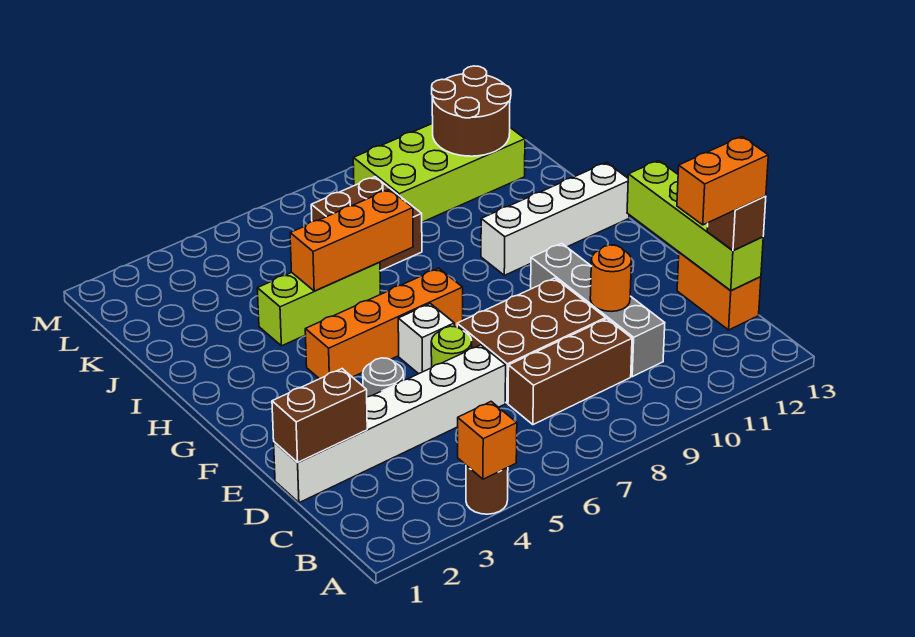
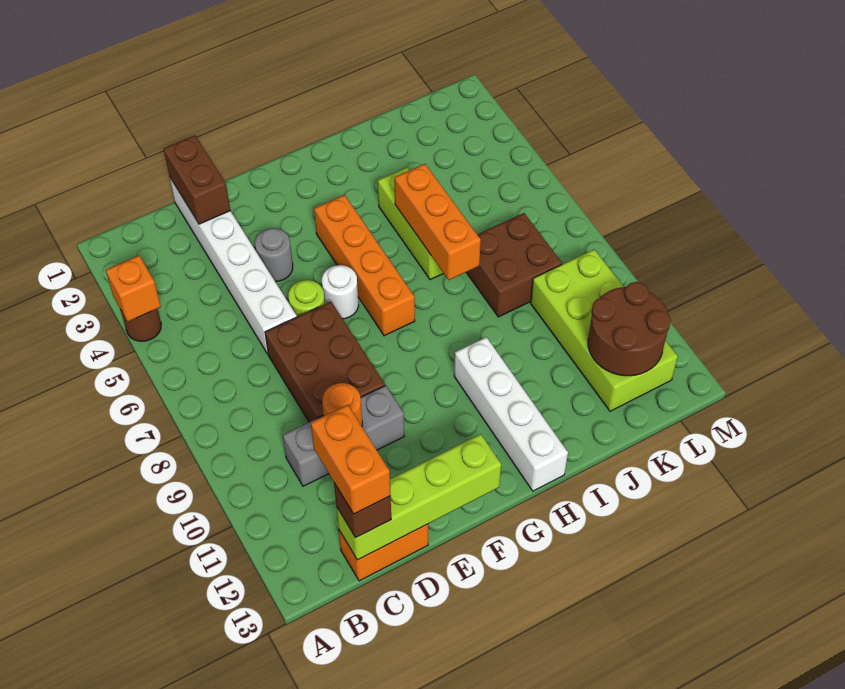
brown brick C7:C9 level 1 -> none
grey brick C10:F10 level 1 -> grey brick C10:E10 level 1
white brick F6 level 1 -> white round brick F6 level 1

